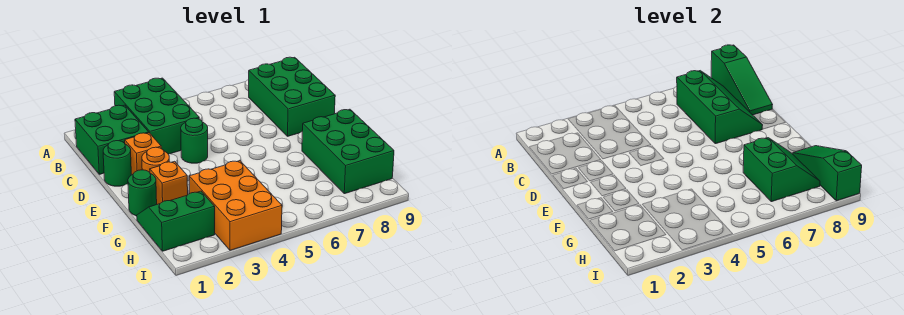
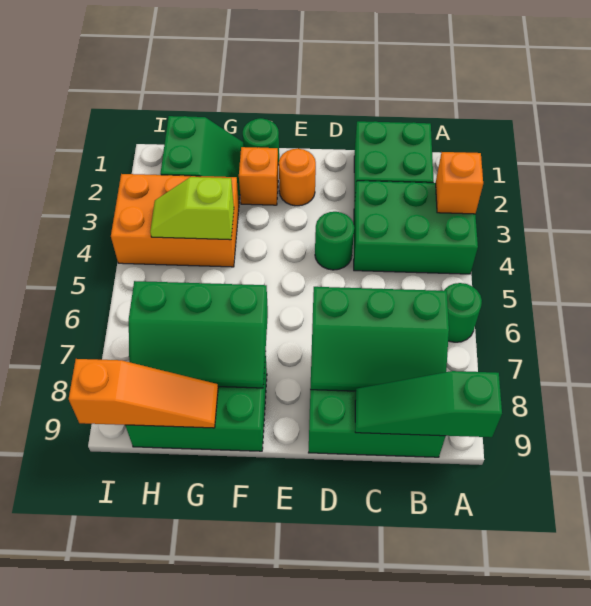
green round brick D1 level 1 -> green round brick A6 level 1
orange brick D2 level 1 -> orange brick A3 level 2
none -> lime slope G4:H4 level 2 top G
green slope G7:H8 level 2 top 7 -> green slope F7:H8 level 2 top 7
green slope G9:I9 level 2 top I -> orange slope G9:I9 level 2 top I

